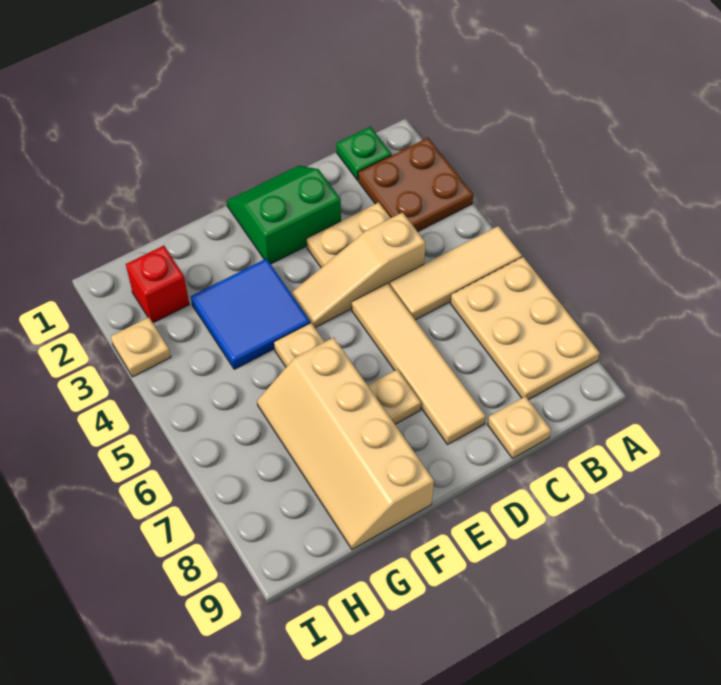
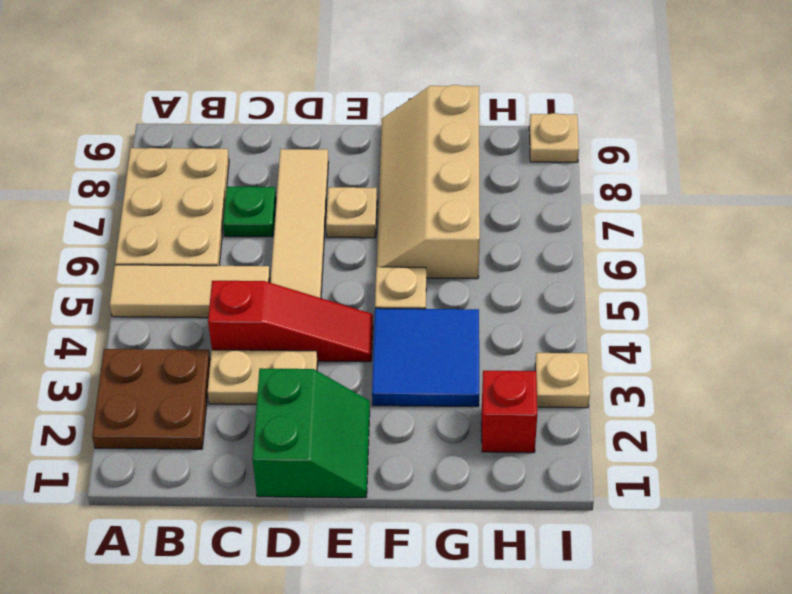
green plate B1 level 1 -> green plate C7 level 1
tan slope C4:E4 level 1 top C -> red slope C4:E4 level 1 top C
tan plate C9 level 1 -> tan plate I9 level 1
green slope D1:E2 level 1 top 2 -> green slope D1:E2 level 1 top D
tan slope F6:G9 level 1 top F -> tan slope F6:G9 level 1 top G

